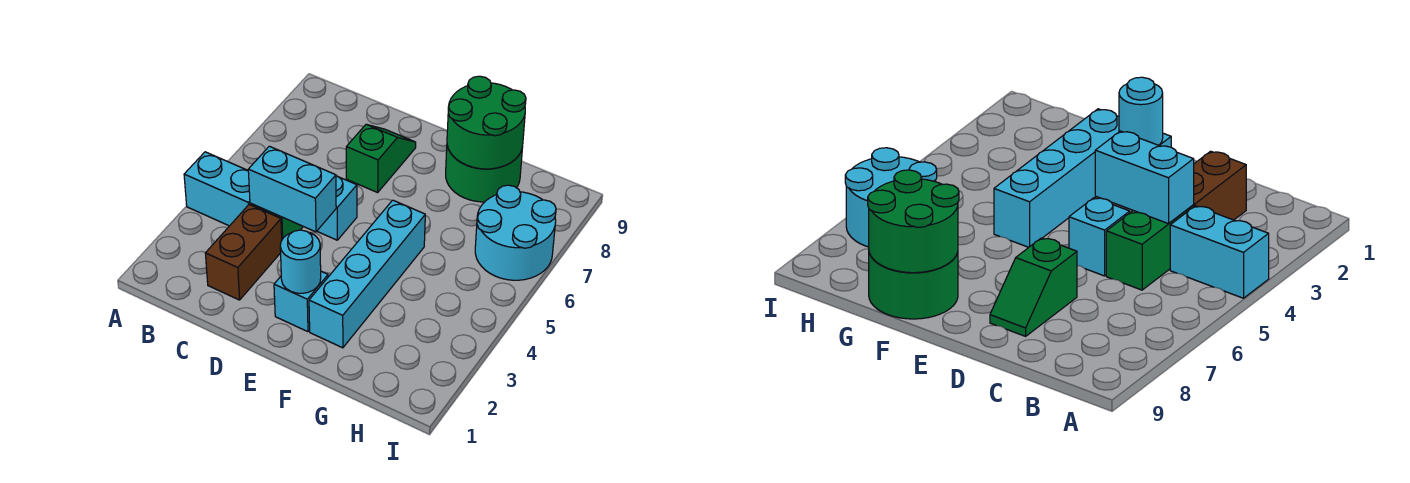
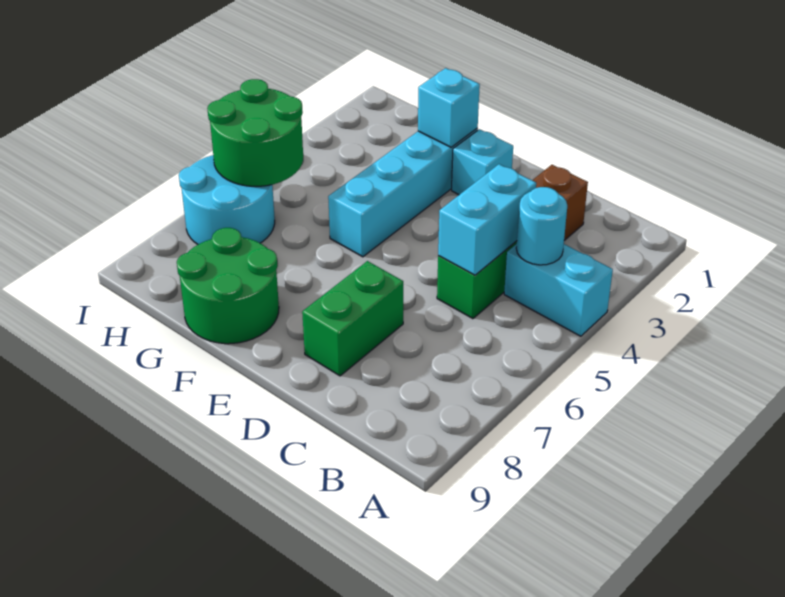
cyan brick C4:D4 level 2 -> cyan brick C4:C5 level 2
cyan brick D5 level 1 -> cyan brick F2 level 2
green slope D7:D8 level 1 top 7 -> green brick D7:D8 level 1
cyan round brick E2 level 2 -> cyan round brick B4 level 2
green round brick F8:G9 level 2 -> green round brick H5:I6 level 2

